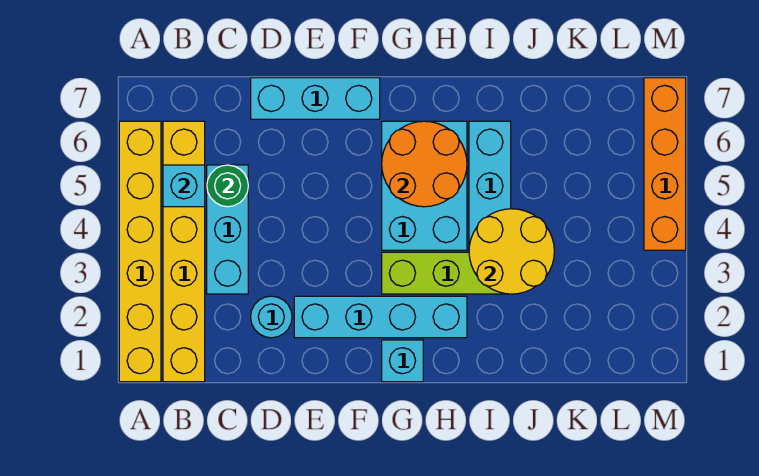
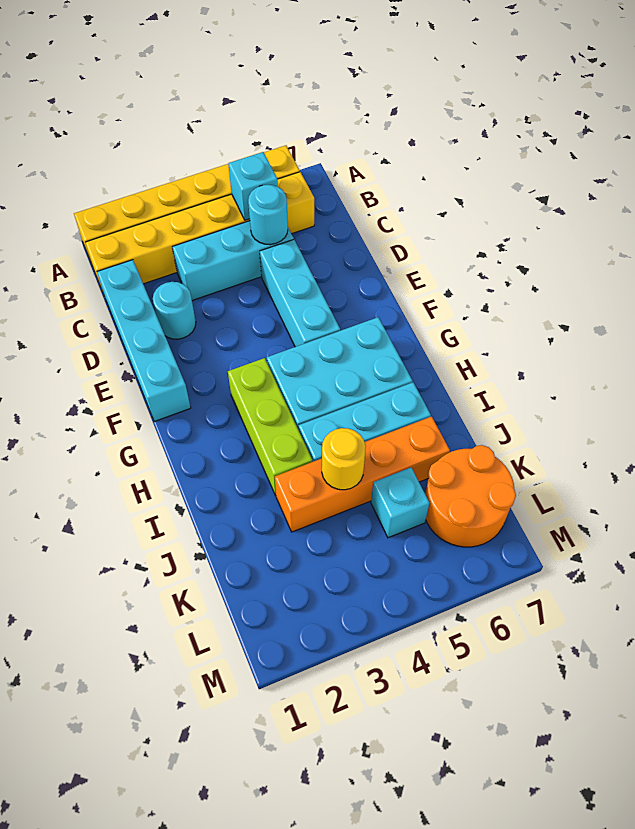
green round brick C5 level 2 -> cyan round brick C5 level 2
cyan brick D7:F7 level 1 -> cyan brick D5:F5 level 1
cyan brick E2:H2 level 1 -> cyan brick C1:F1 level 1
cyan brick G1 level 1 -> cyan brick K5 level 1
orange round brick G5:H6 level 2 -> orange round brick K6:L7 level 1
yellow round brick I3:J4 level 2 -> yellow round brick J4 level 2
orange brick M4:M7 level 1 -> orange brick J3:J6 level 1

